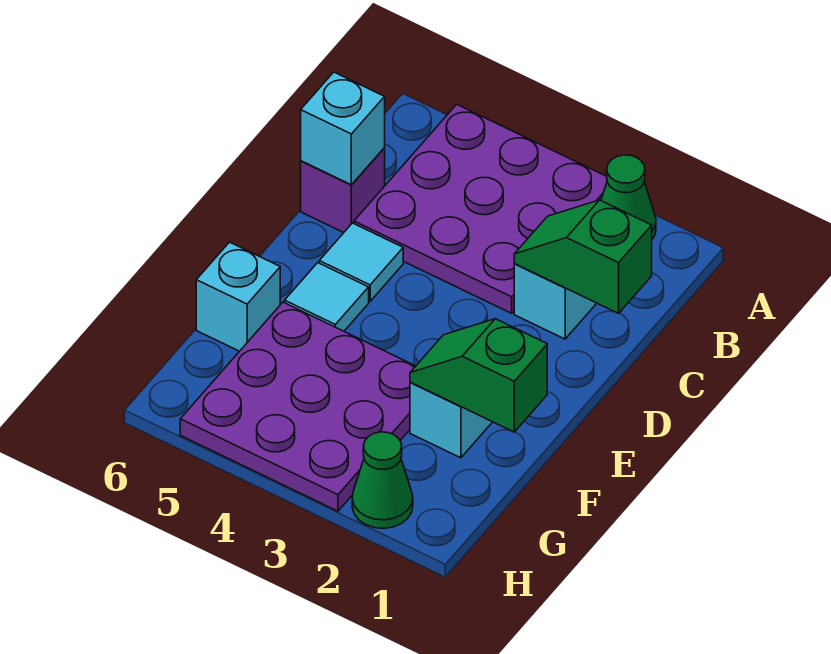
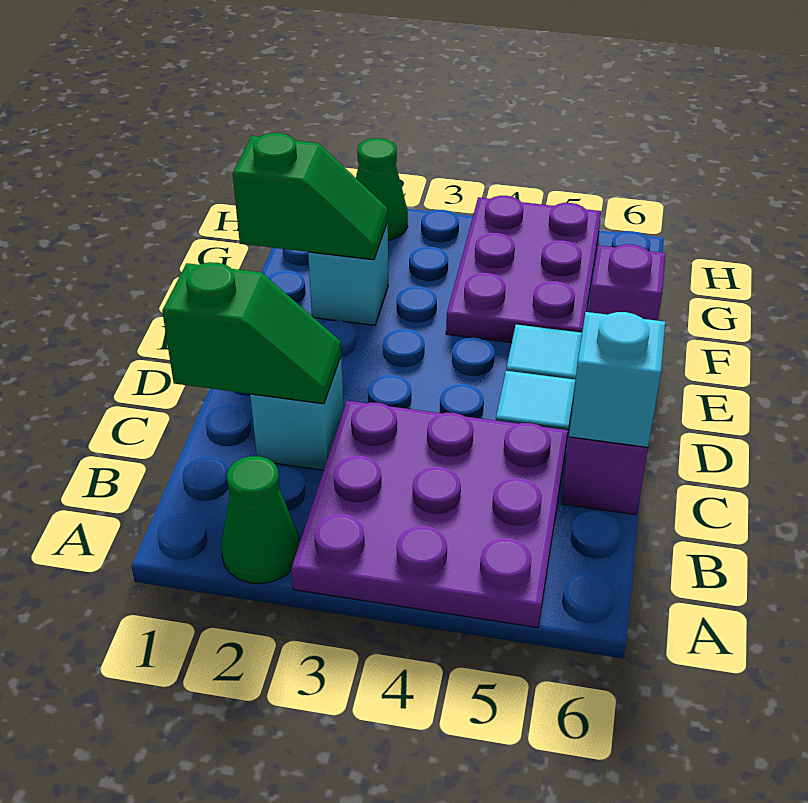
purple plate F3:H5 level 1 -> purple plate F4:H5 level 1
cyan brick F6 level 1 -> purple brick F6 level 1

